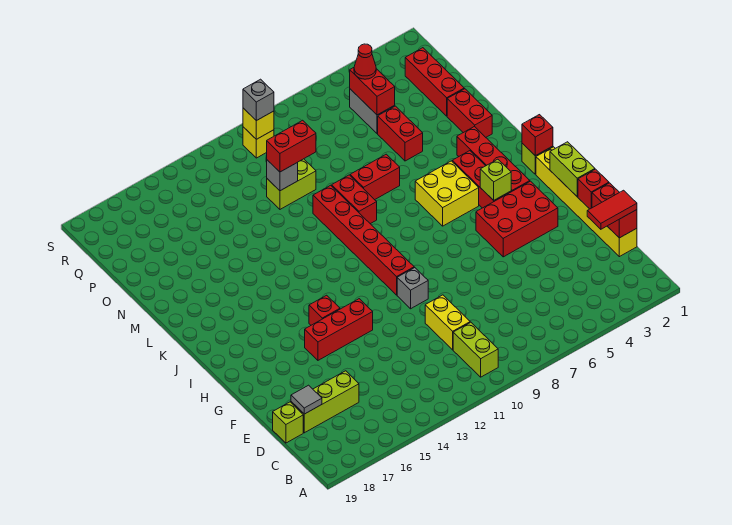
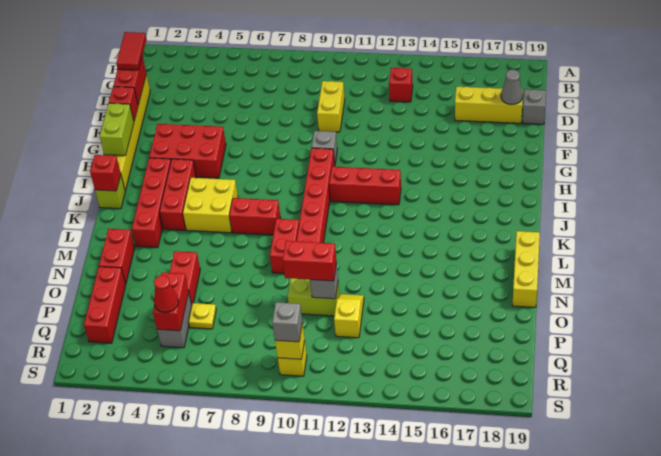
lime brick B10:C10 level 1 -> none
red tile D1:D2 level 3 -> red tile C1:D1 level 3
lime brick D16:D18 level 1 -> yellow brick D16:D18 level 1
grey tile D18 level 2 -> grey cone D18 level 2
lime brick D19 level 1 -> grey brick D19 level 1
red brick G13:G15 level 1 -> red brick I11:I13 level 1
red brick H14 level 1 -> red brick C13 level 1
lime brick I4 level 2 -> none
none -> yellow brick L19:N19 level 1
red brick M7:M8 level 1 -> red brick K7:K8 level 1
none -> yellow slope O12:P12 level 1 top P
none -> yellow plate P6 level 1

